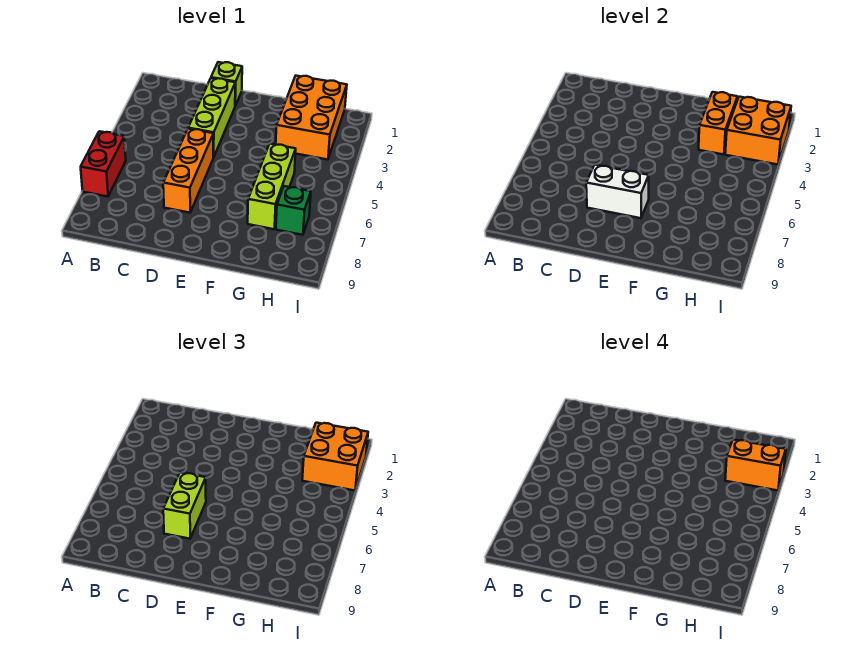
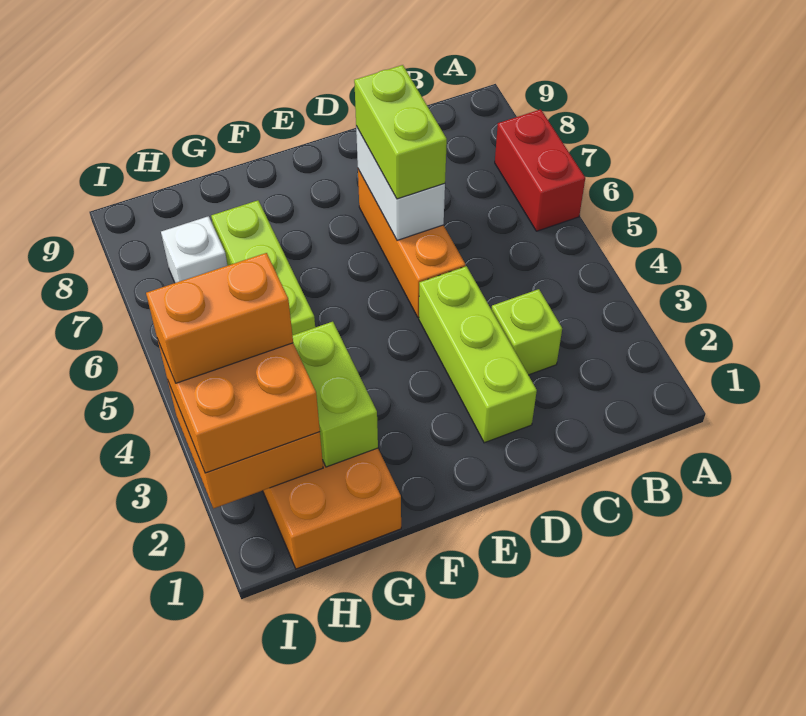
lime brick D1 level 1 -> lime brick C3 level 1
white brick D7:E7 level 2 -> white brick D6:D7 level 2
orange brick G2:G3 level 2 -> lime brick G2:G3 level 2
green brick H7 level 1 -> white brick H7 level 1

